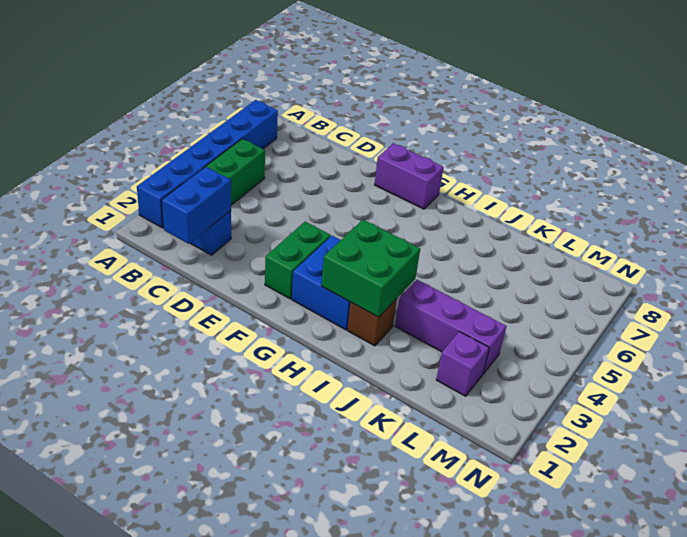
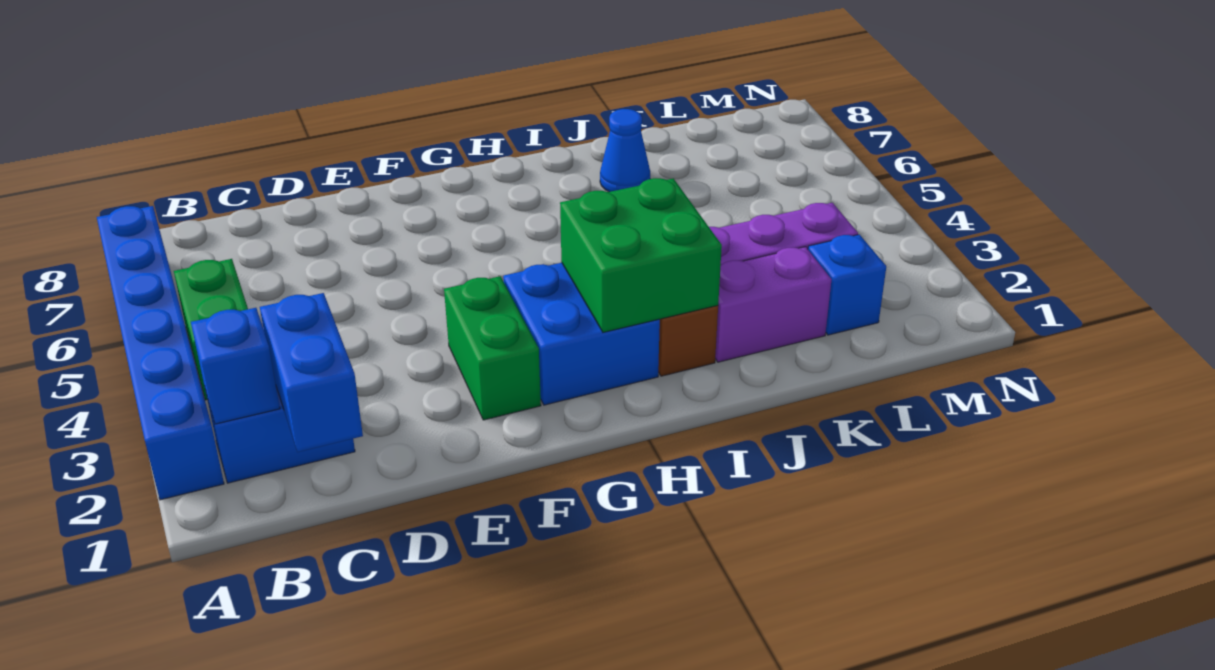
none -> blue brick B2 level 2
purple brick F8:G8 level 1 -> purple brick J2:K2 level 1
none -> blue cone J7 level 1
purple brick L2 level 1 -> blue brick L2 level 1

